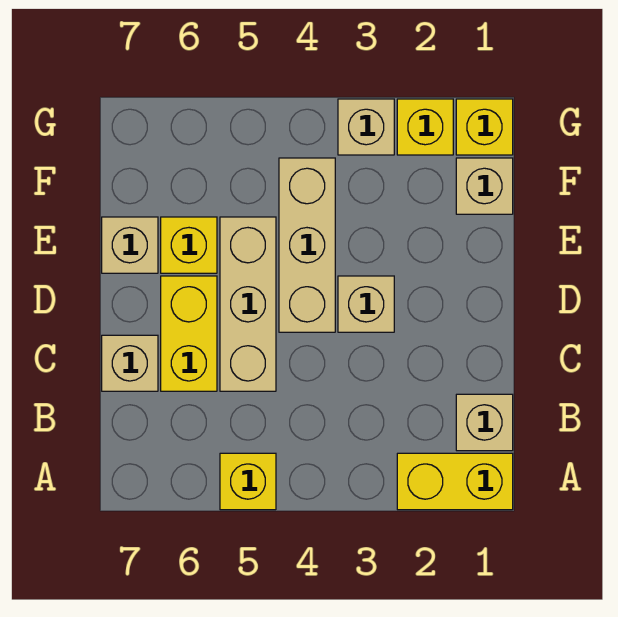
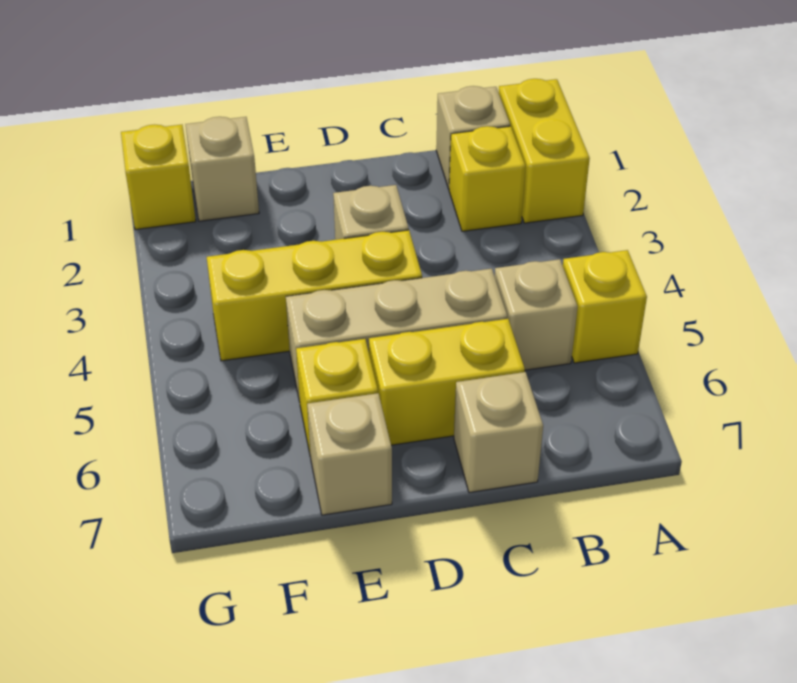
tan brick D4:F4 level 1 -> yellow brick D4:F4 level 1
yellow brick G2 level 1 -> yellow brick B2 level 1
tan brick G3 level 1 -> tan brick B5 level 1

